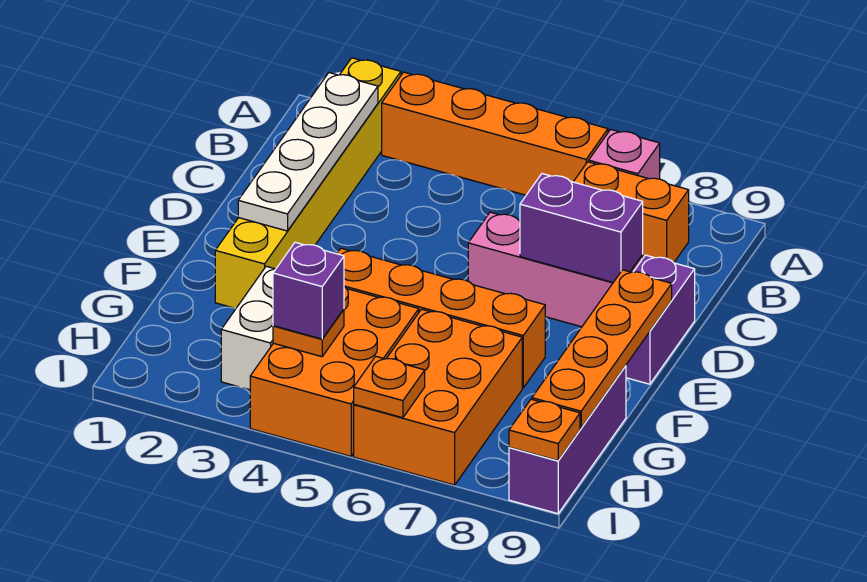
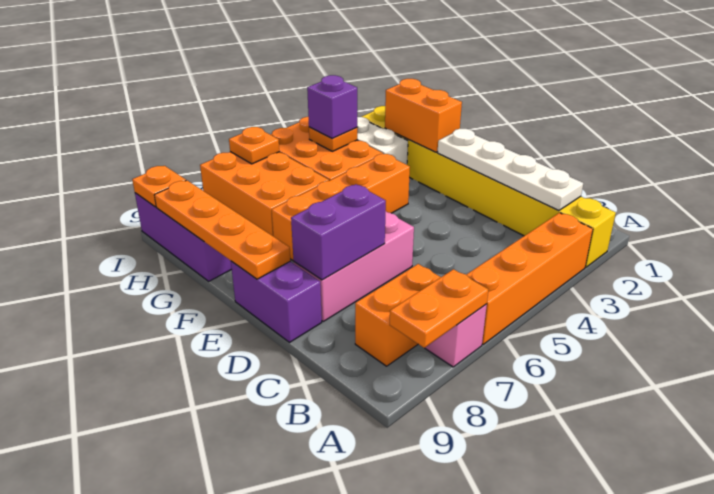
yellow brick A2:F2 level 1 -> yellow brick A2:H2 level 1
none -> orange plate A7:A8 level 2
none -> orange brick F2:G2 level 2

